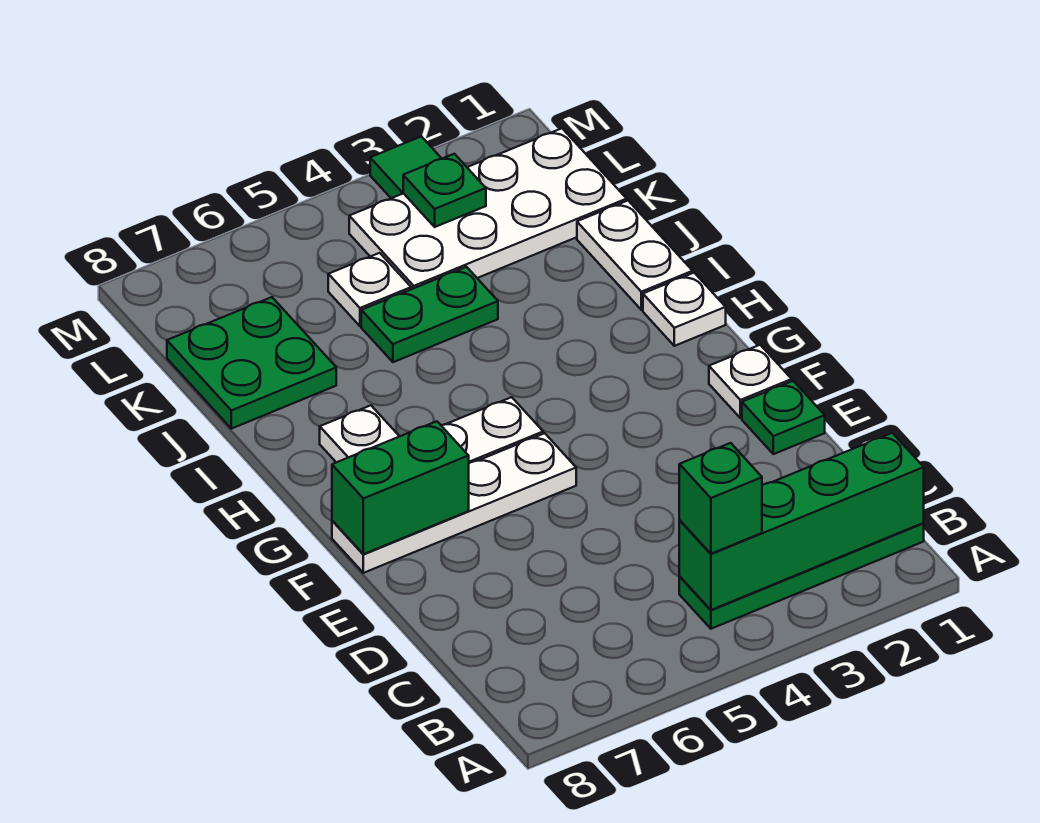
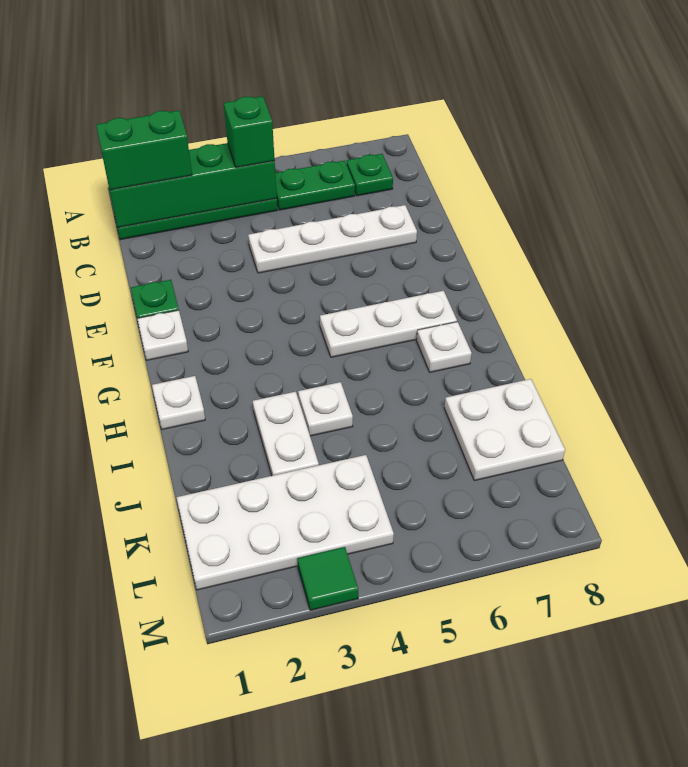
white plate F5:F8 level 1 -> white plate D4:D7 level 1
green brick F7:F8 level 2 -> green brick B1:B2 level 3
white plate I1:J1 level 1 -> white plate I3:J3 level 1
green plate J4:J5 level 1 -> green plate B5:B6 level 1
green plate J7:K8 level 1 -> white plate J7:K8 level 1
white plate K5 level 1 -> white plate I4 level 1
green plate L3 level 2 -> green plate B7 level 1

